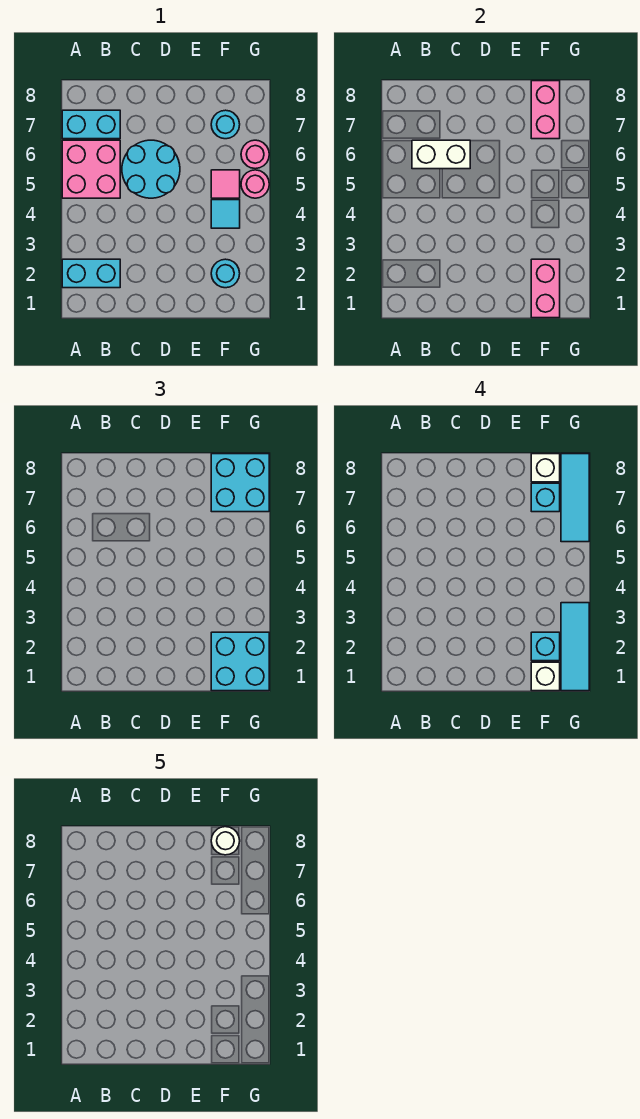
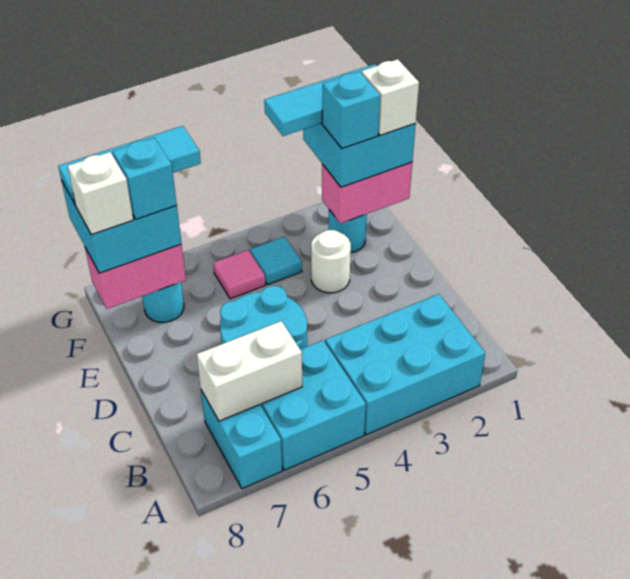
cyan brick A2:B2 level 1 -> cyan brick A2:B4 level 1
pink brick A5:B6 level 1 -> cyan brick A5:B6 level 1
white brick B6:C6 level 2 -> white brick B6:B7 level 2
white round brick F8 level 5 -> white round brick E3 level 1
pink round brick G5 level 1 -> none
pink round brick G6 level 1 -> none

